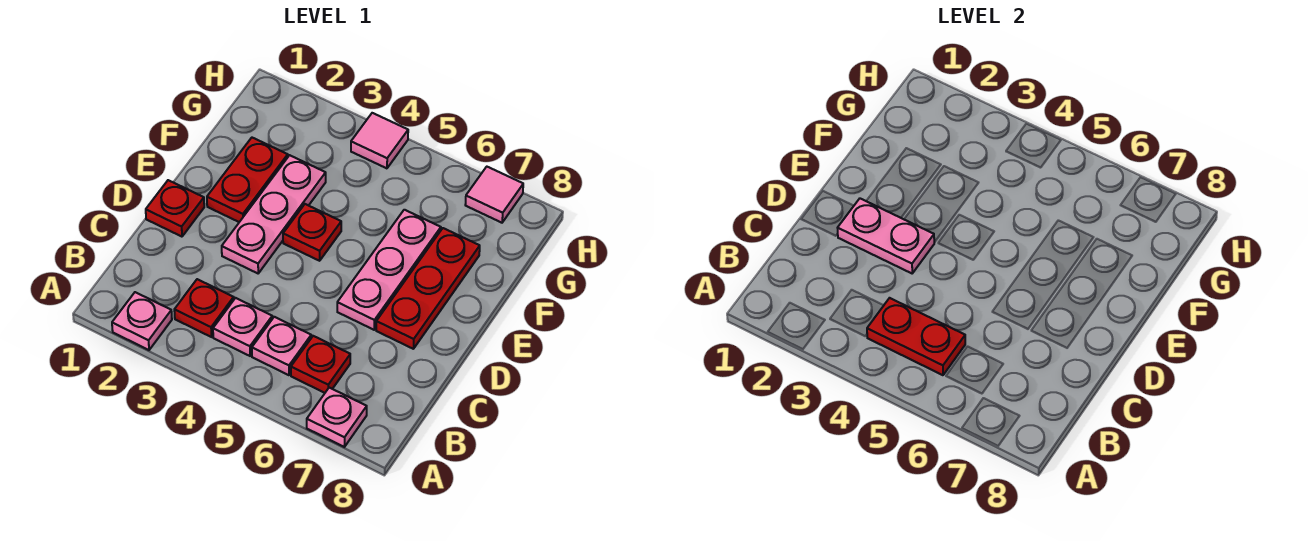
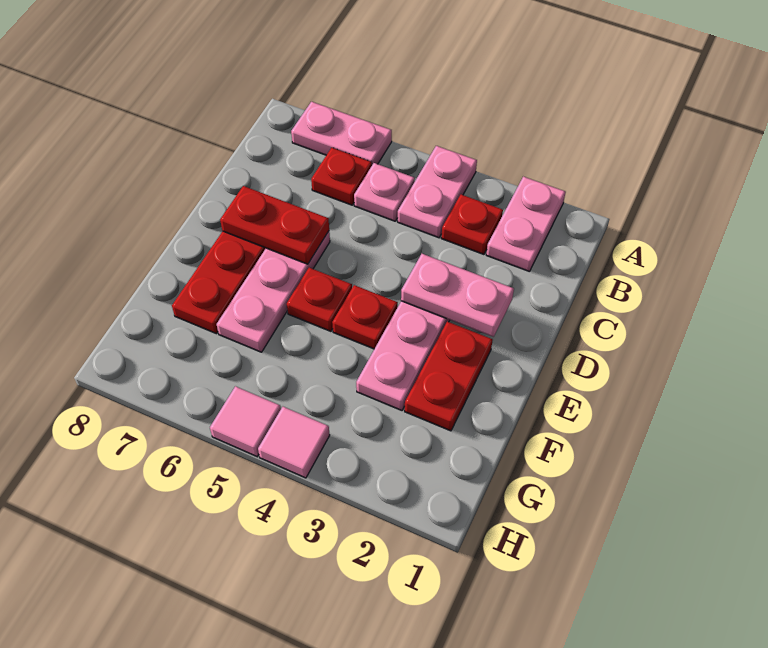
pink plate A2 level 1 -> pink plate A2:B2 level 1
pink plate A7 level 1 -> pink plate A6:A7 level 1
pink plate B4 level 1 -> pink plate A4:B4 level 1
red plate B4:B5 level 2 -> red plate D6:D7 level 2
red plate D1 level 1 -> red plate E5 level 1
pink tile H7 level 1 -> pink tile H5 level 1

